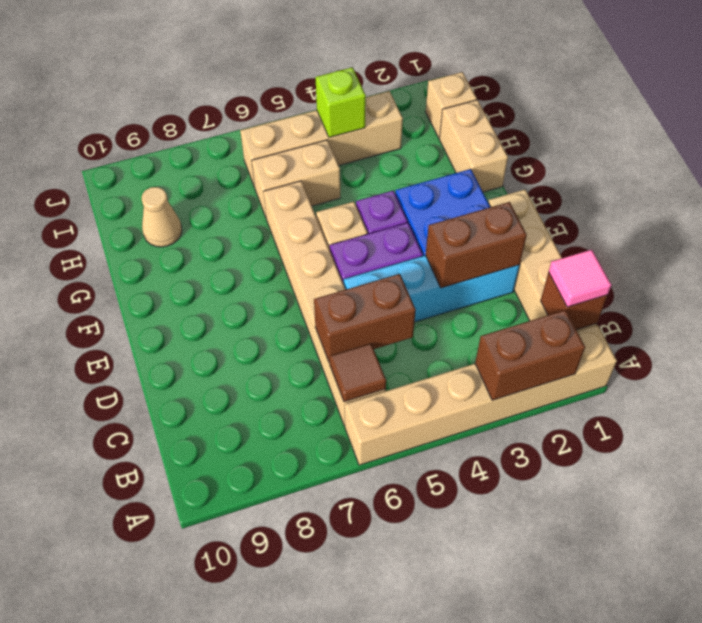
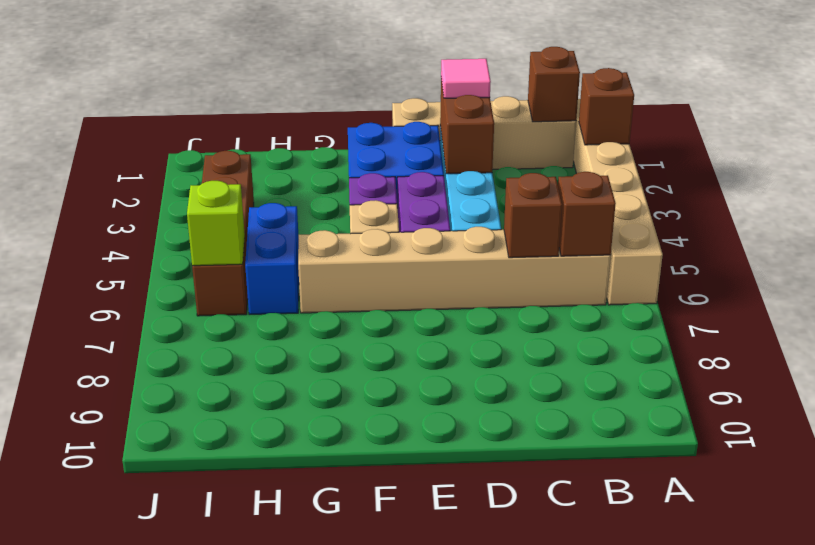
brown brick A2:A3 level 2 -> brown brick A2 level 2
pink tile B1 level 3 -> pink tile D2 level 3
brown tile B6 level 2 -> brown brick B6 level 2
brown brick C5:C6 level 2 -> brown brick C6 level 2
tan brick G1:H1 level 1 -> none
tan brick H5:H6 level 1 -> blue brick H5:H6 level 1
tan cone H9 level 1 -> none
tan brick I1 level 1 -> none
tan brick I3:I6 level 1 -> brown brick I3:I6 level 1
lime brick I4 level 2 -> lime brick I6 level 2

